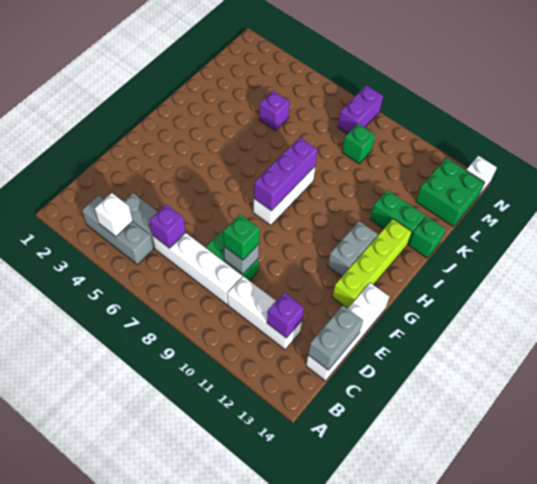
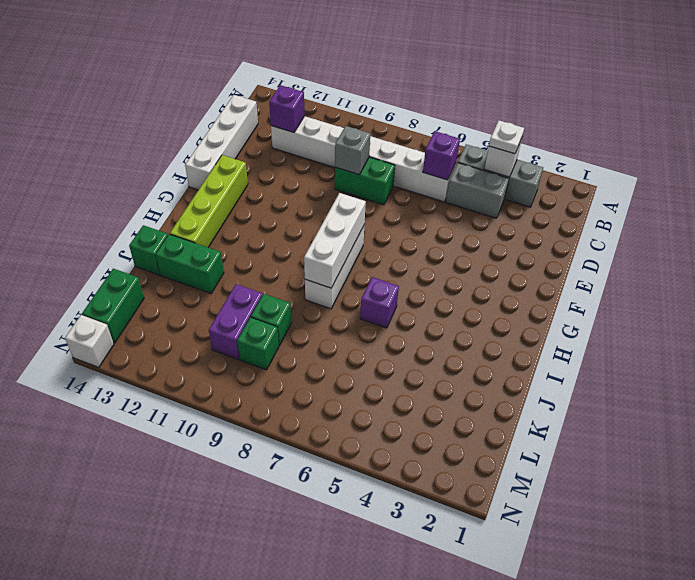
none -> white plate B4 level 3
grey brick C14:D14 level 2 -> none
green brick D9 level 3 -> green brick K9 level 1
purple brick G8:I8 level 2 -> white brick G8:I8 level 2
grey brick G12:H12 level 1 -> none
purple brick K5 level 1 -> purple brick I6 level 1
green brick L13:M14 level 1 -> green brick L14:M14 level 1
purple brick M8:N8 level 1 -> purple brick K10:L10 level 1

